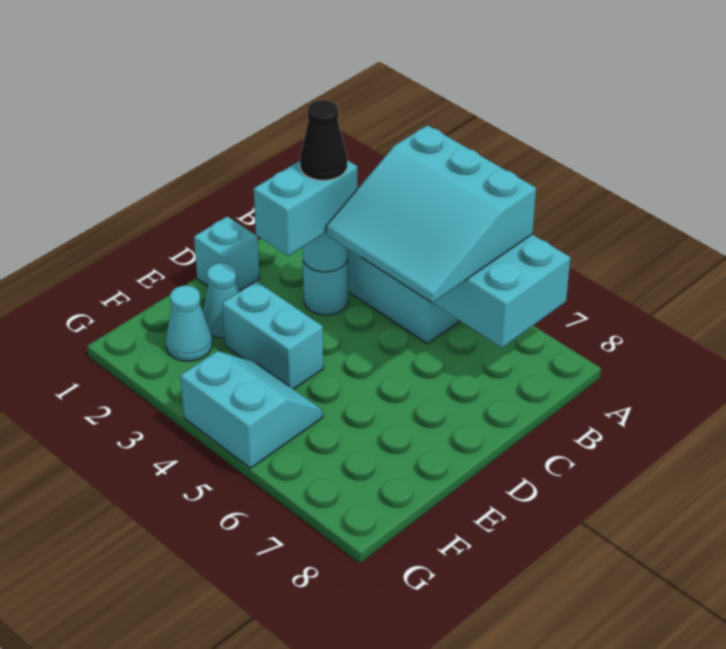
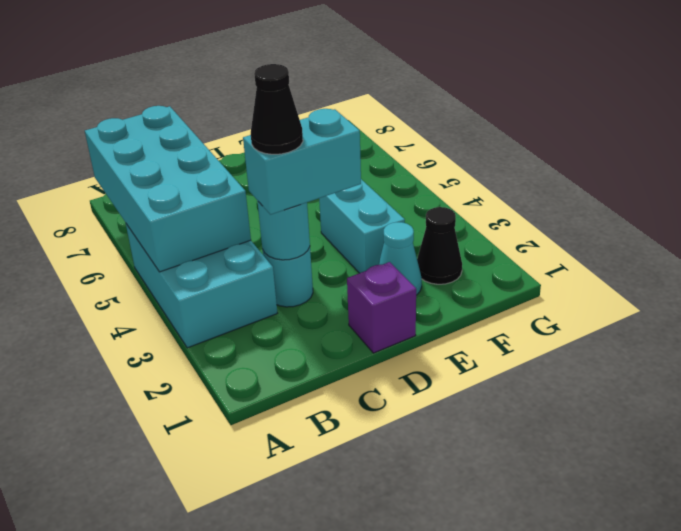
cyan slope A4:C6 level 3 top A -> none
cyan brick D1 level 1 -> purple brick D1 level 1
cyan cone F2 level 1 -> black cone F2 level 1
cyan slope F4:G5 level 1 top G -> none

